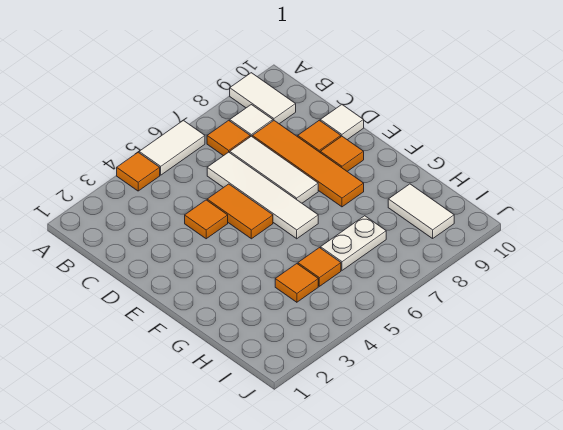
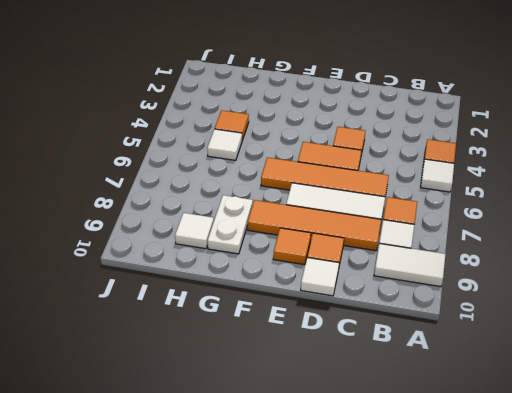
white tile A5:A6 level 1 -> white tile A5 level 1
white tile C6:F6 level 1 -> orange tile C6:F6 level 1
orange tile H5 level 1 -> white tile H5 level 1
white plate H6:H7 level 1 -> white plate G8:G9 level 1
white tile H9:I9 level 1 -> white tile H9 level 1

